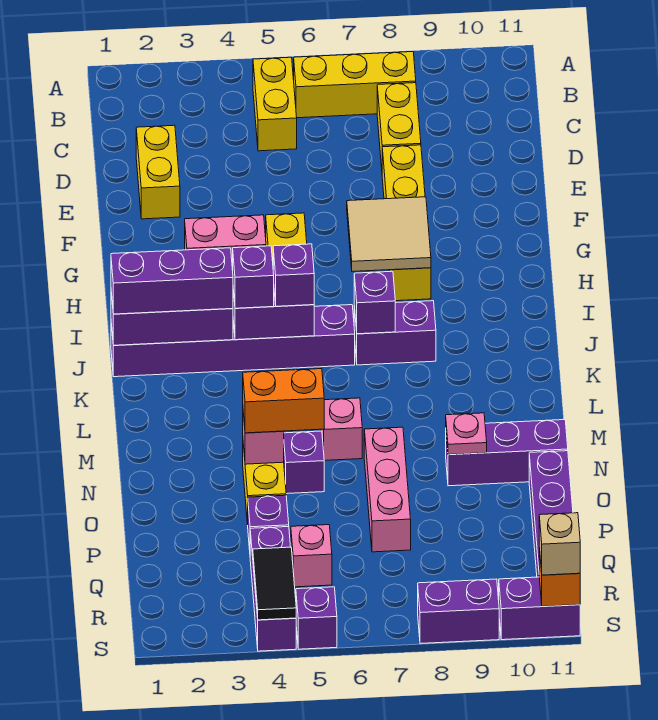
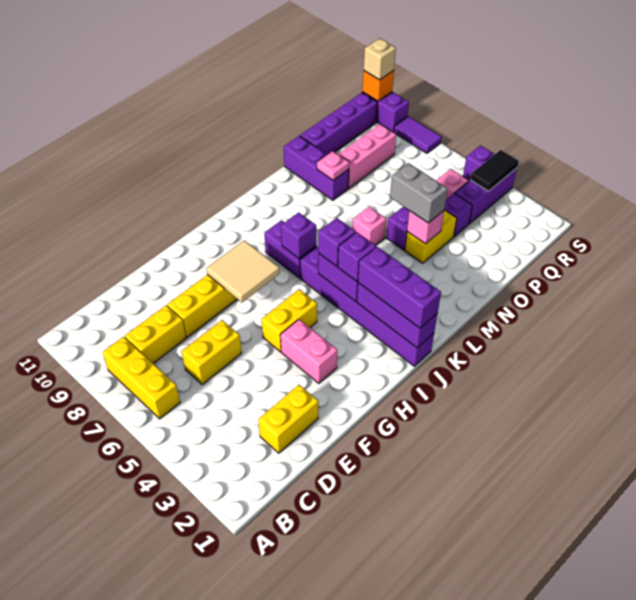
yellow brick B5:C5 level 1 -> yellow brick D6:E6 level 1
orange brick N4:N5 level 3 -> grey brick N4:N5 level 3
pink brick N7:P7 level 1 -> pink brick O9:Q9 level 1
purple brick S8:S9 level 1 -> purple tile S8:S9 level 1

